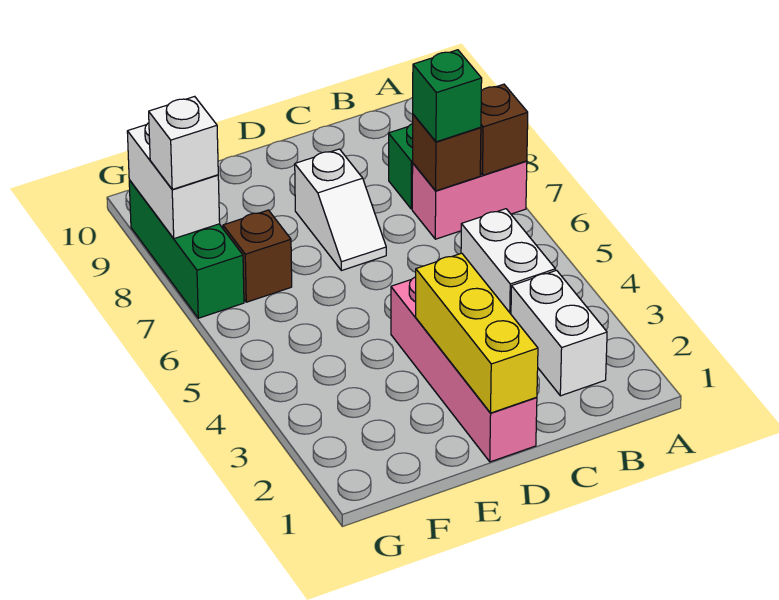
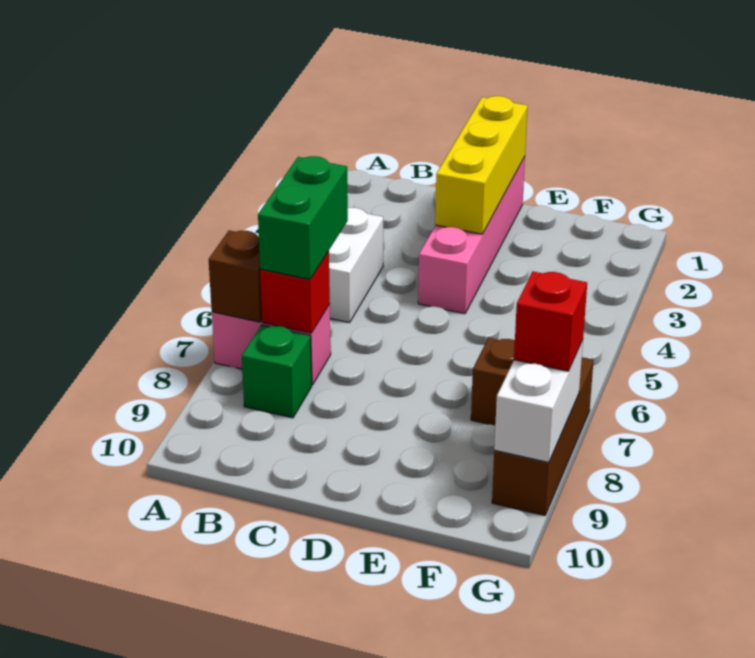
white brick B2:B3 level 1 -> none
brown brick B7 level 2 -> red brick B7 level 2
green brick B7 level 3 -> green brick B6:B7 level 3
white slope D7:D8 level 1 top 8 -> none
green brick G7:G9 level 1 -> brown brick G7:G9 level 1
white brick G8 level 3 -> red brick G8 level 3

